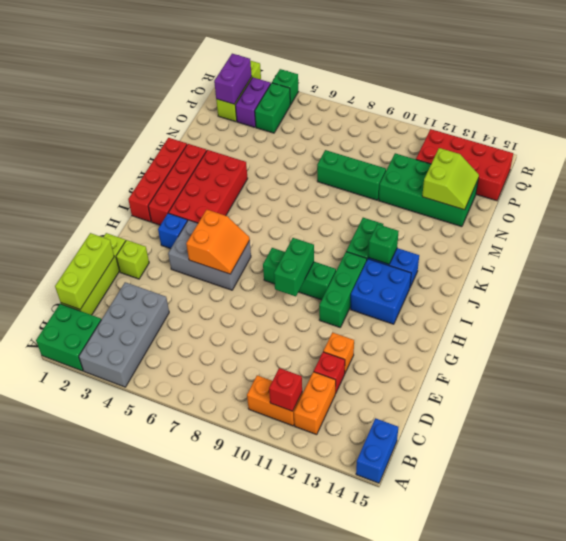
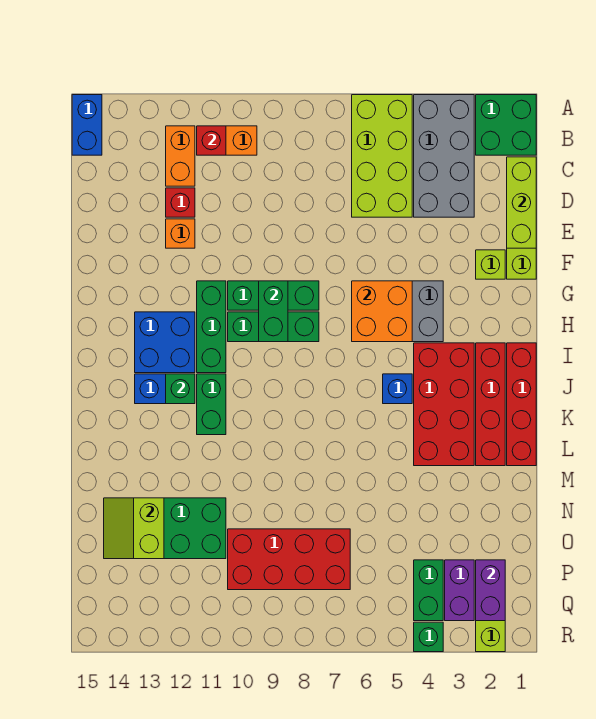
none -> lime brick A5:D6 level 1
orange slope G5:H6 level 2 top 5 -> orange brick G5:H6 level 2
blue brick H3 level 1 -> blue brick J5 level 1
green brick N8:N10 level 1 -> green brick G8:G10 level 1
red brick P12:Q15 level 1 -> red brick O7:P10 level 1

